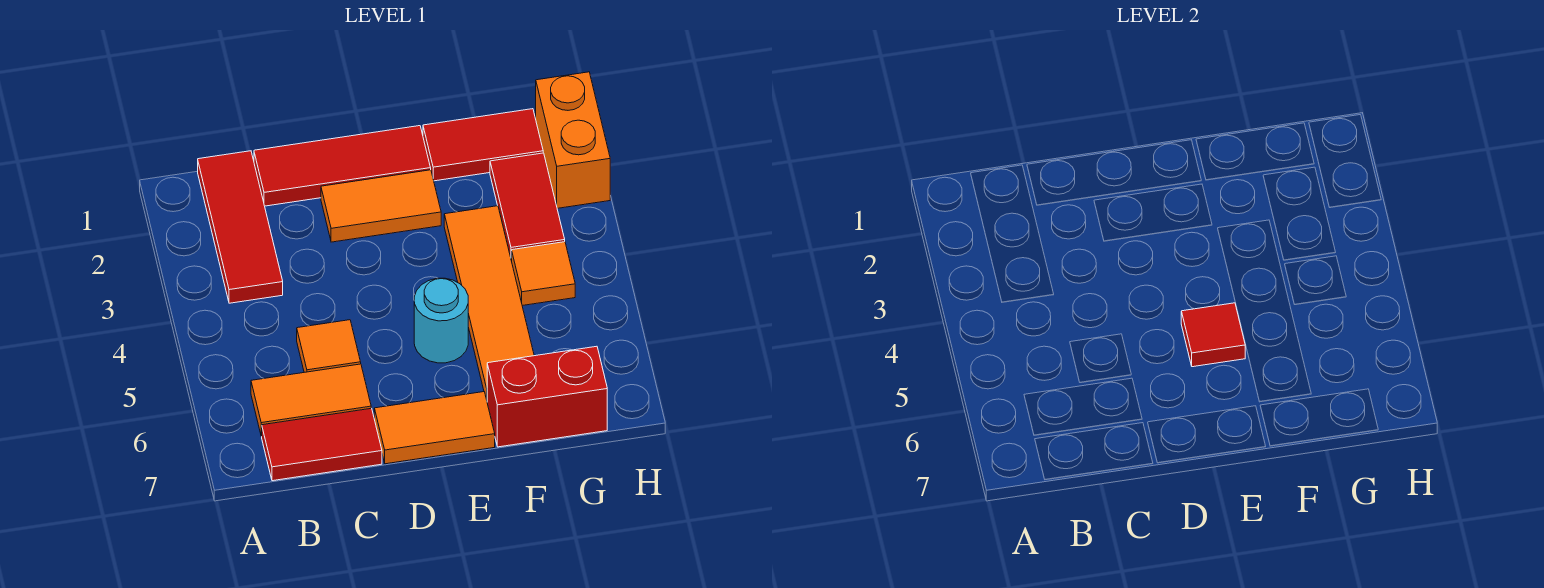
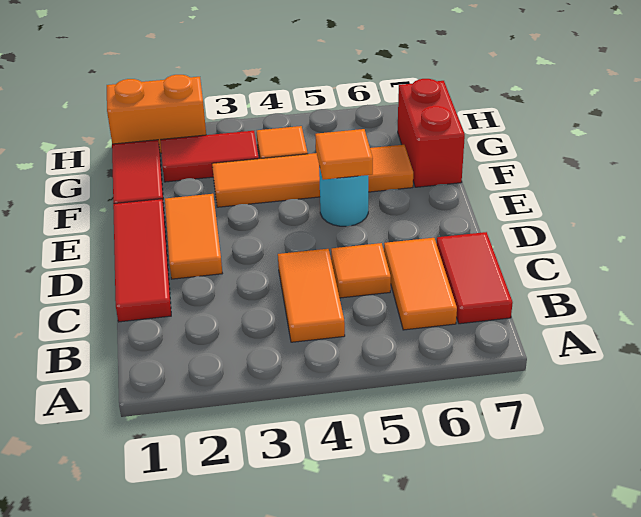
red tile B1:B3 level 1 -> none
orange tile D7:E7 level 1 -> orange tile B4:C4 level 1
red tile E5 level 2 -> orange tile E5 level 2

